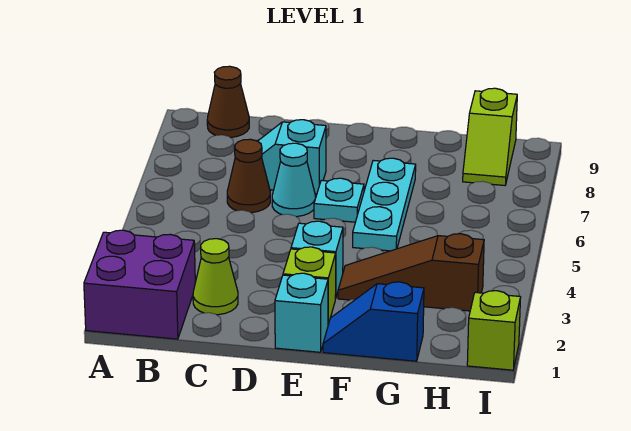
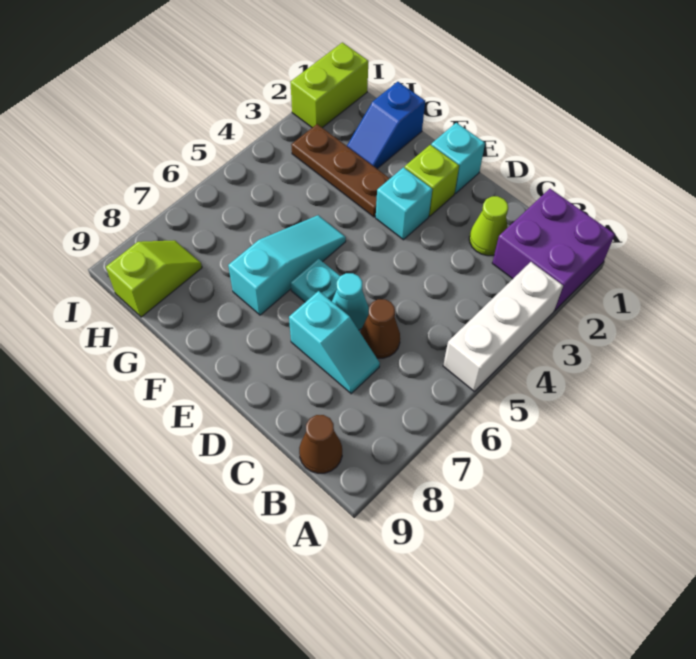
none -> white brick A3:A5 level 1
blue slope F1:G1 level 1 top G -> blue slope G1:G2 level 1 top 1
brown slope F3:H3 level 1 top H -> brown plate F3:H3 level 1
cyan plate F5:F7 level 1 -> cyan slope F5:F7 level 1 top 7
lime brick I1 level 1 -> lime brick I1:I2 level 1

